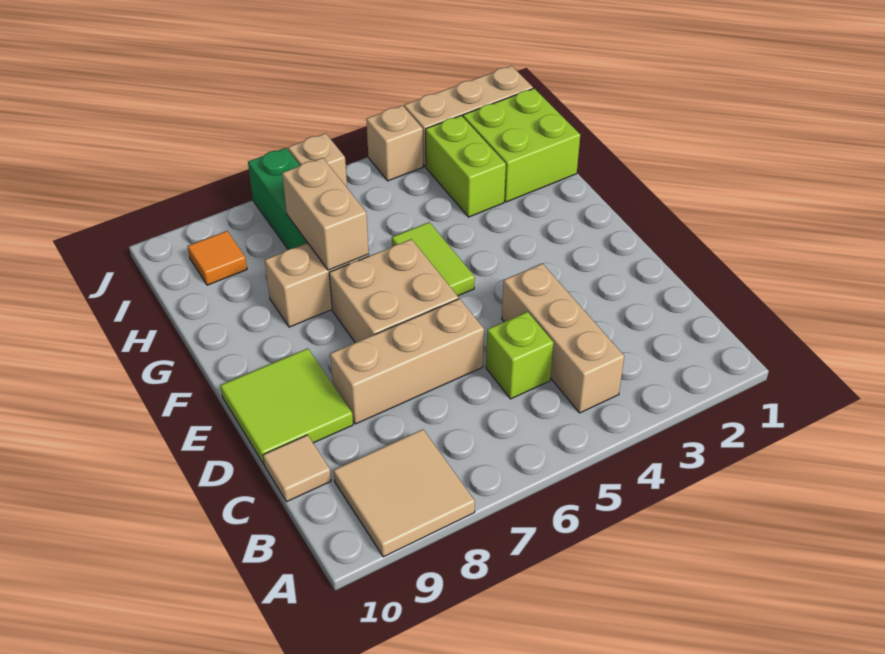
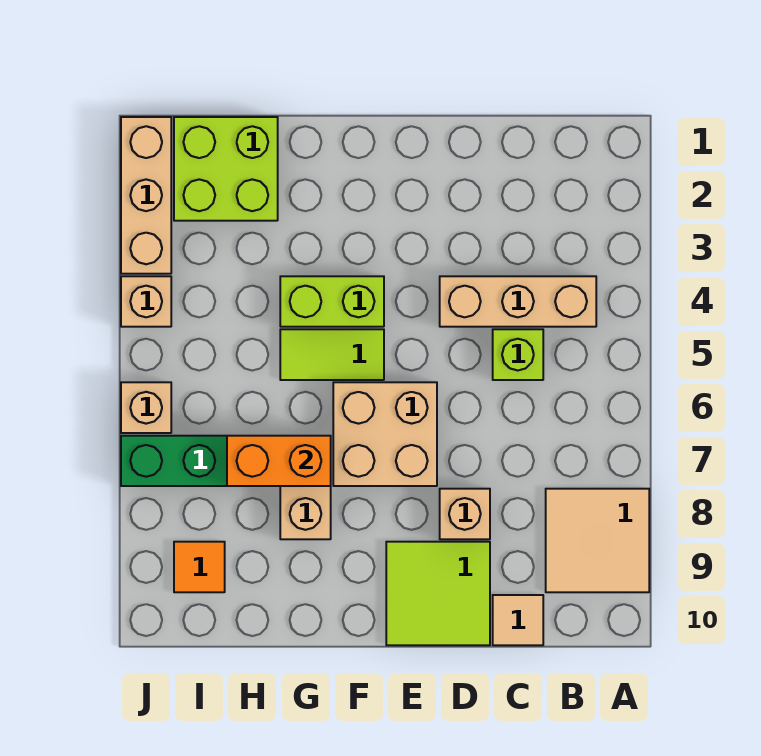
tan brick D6:D8 level 1 -> tan brick D8 level 1
tan brick G7:H7 level 2 -> orange brick G7:H7 level 2
lime brick H3:I3 level 1 -> lime brick F4:G4 level 1

